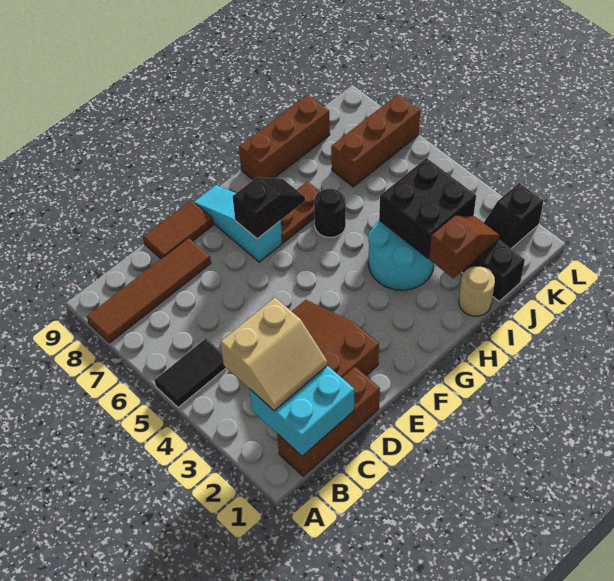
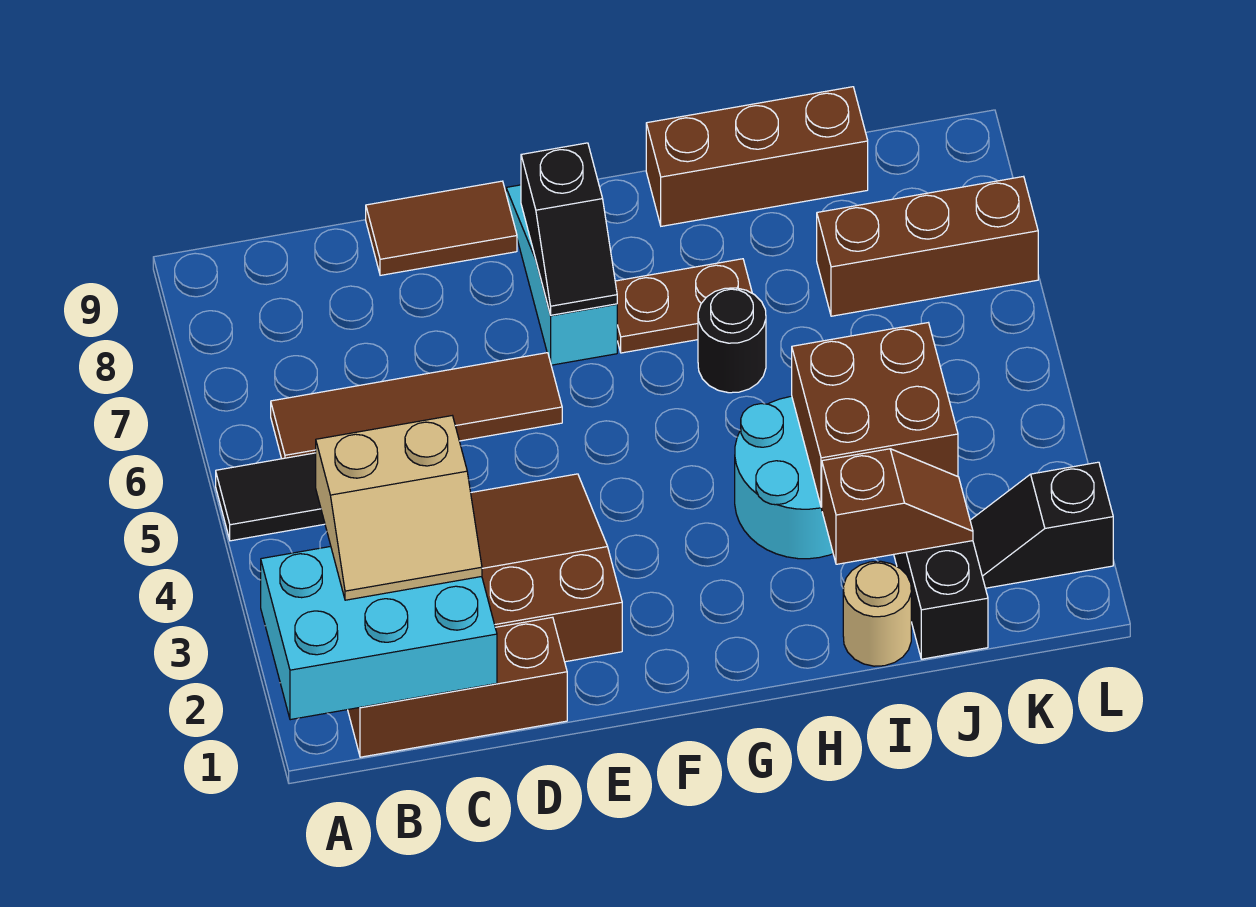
brown tile A8:D8 level 1 -> brown tile B6:E6 level 1
cyan brick B1:C2 level 2 -> cyan brick A1:C2 level 2
black slope F7:G7 level 2 top F -> black slope F7:F8 level 2 top 8
black brick I3:J4 level 2 -> brown brick I3:J4 level 2

